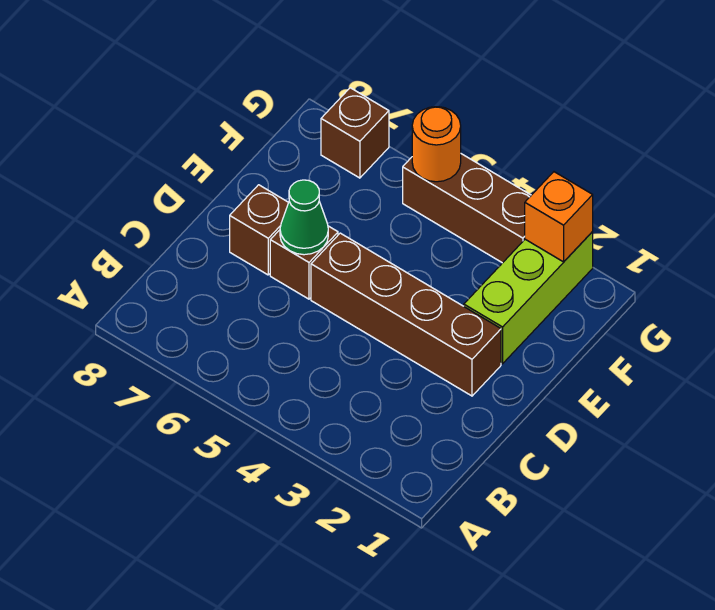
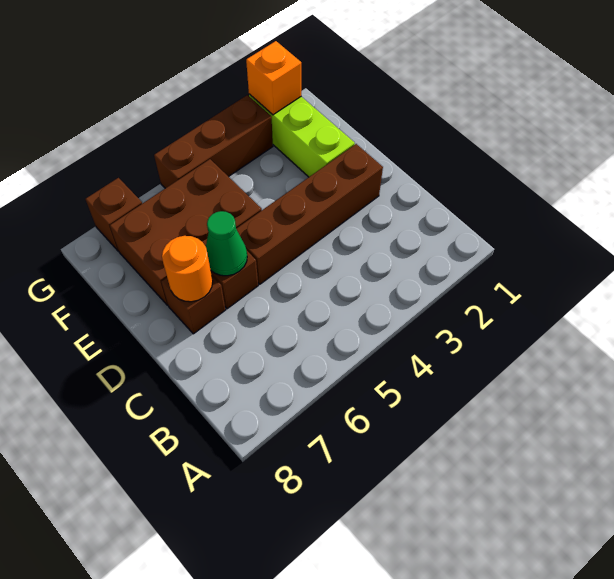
none -> brown brick E5:F7 level 1
orange round brick G5 level 2 -> orange round brick D7 level 2

